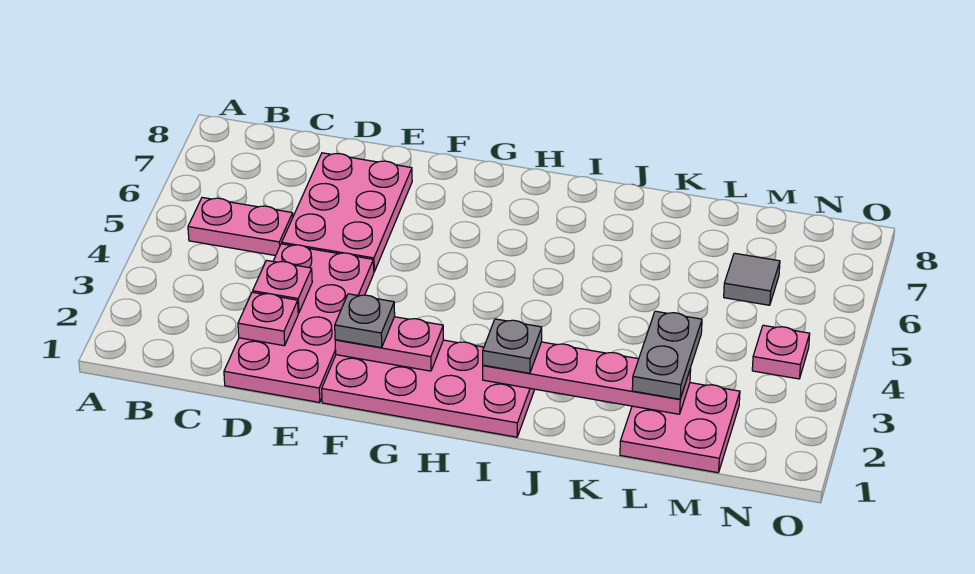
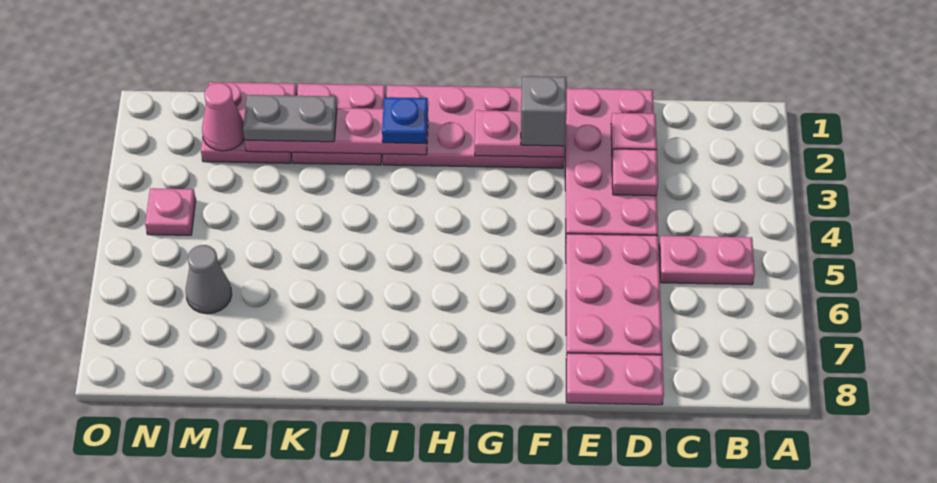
none -> pink plate D8:E8 level 1
grey plate F2 level 3 -> grey brick F2 level 3
grey plate I2 level 3 -> blue plate I2 level 3
none -> pink plate J1:K2 level 1
grey plate L2:L3 level 3 -> grey plate K2:L2 level 3
none -> pink cone M2 level 2
grey tile M6 level 1 -> grey cone M6 level 1

